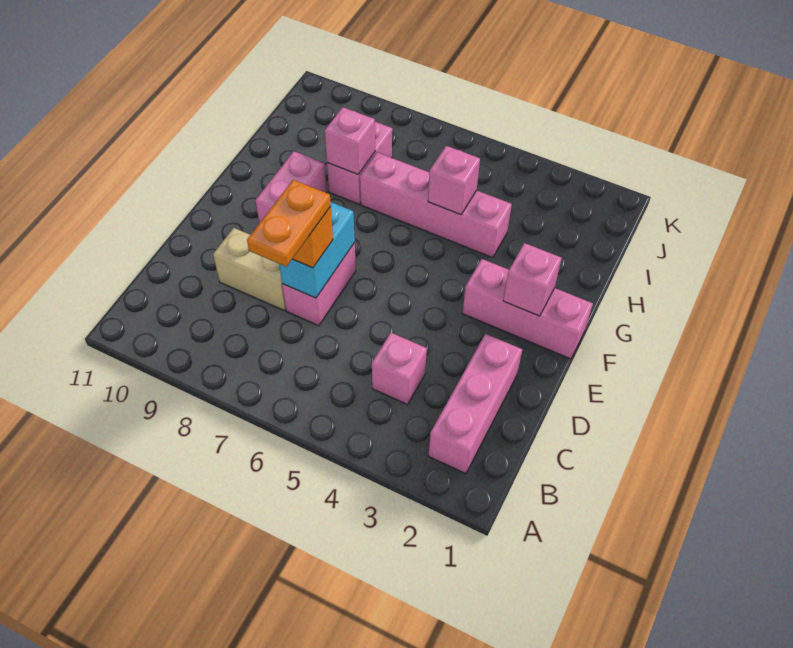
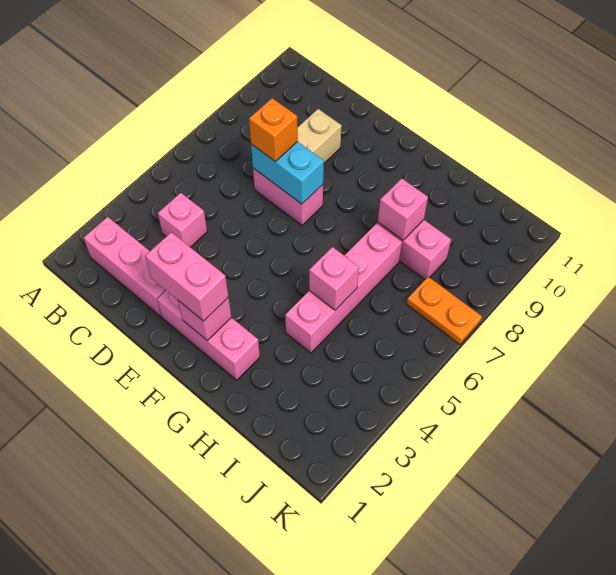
orange plate C7:D7 level 4 -> orange plate J7:K7 level 1
pink brick F1:F3 level 1 -> pink brick E2:G2 level 1
pink brick F9:G9 level 1 -> pink brick E2:F2 level 3

